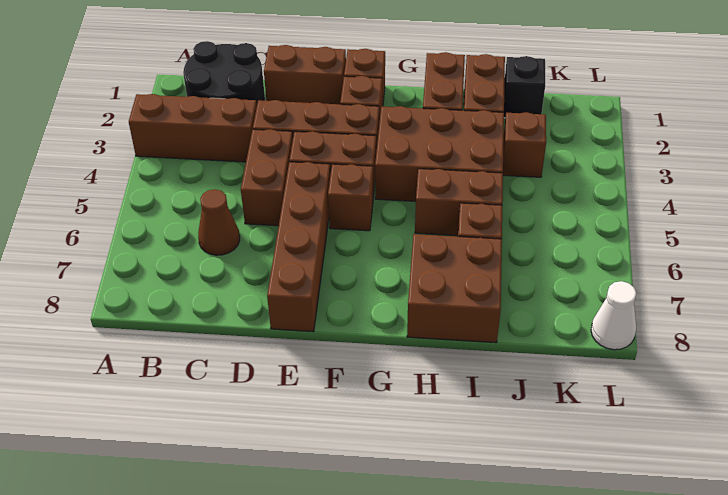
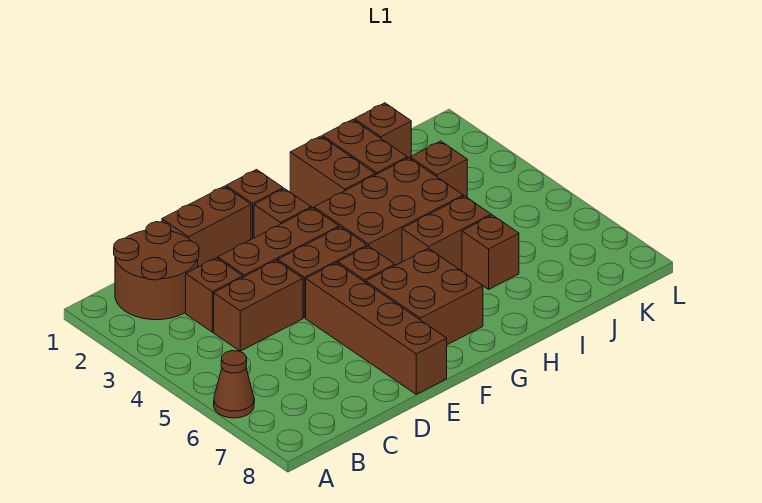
brown brick A3:C3 level 1 -> brown brick C3 level 1
black round brick B1:C2 level 1 -> brown round brick B1:C2 level 1
brown cone C6 level 1 -> brown cone A6 level 1
brown brick D4:D5 level 1 -> brown brick C4:D4 level 1
brown brick H7:I8 level 1 -> brown brick F6:G7 level 1
black brick J1 level 1 -> brown brick J1 level 1
white cone L8 level 1 -> none

